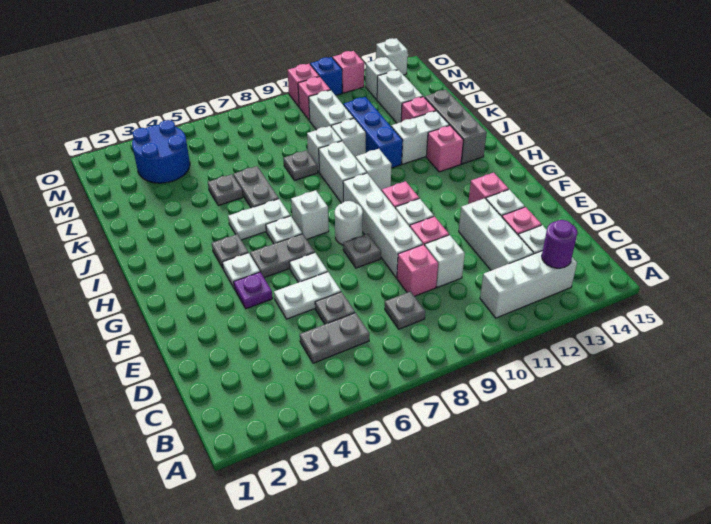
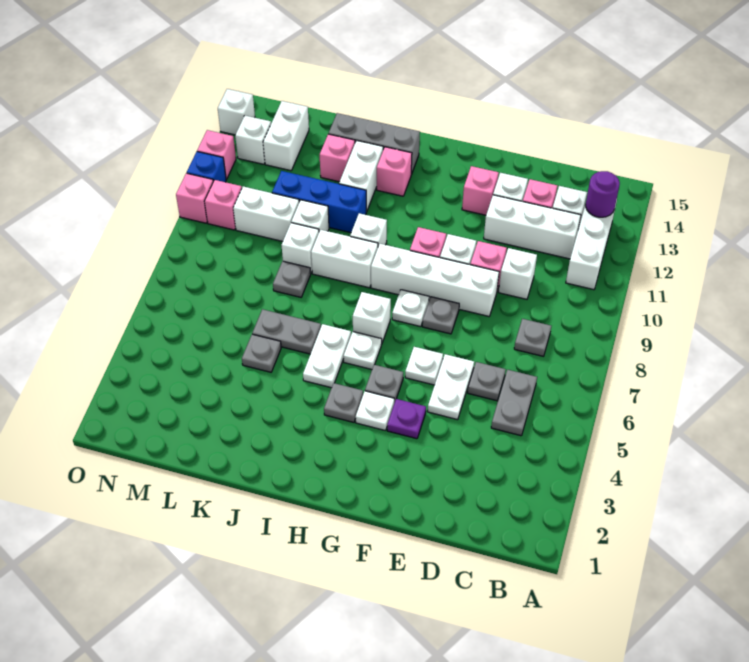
pink brick D9 level 1 -> none
grey plate G5:G6 level 1 -> grey plate G5 level 1
white round brick G8 level 1 -> white plate G8 level 1
white brick L13:M13 level 1 -> white brick M13:M14 level 1
blue round brick M3:N4 level 1 -> none

